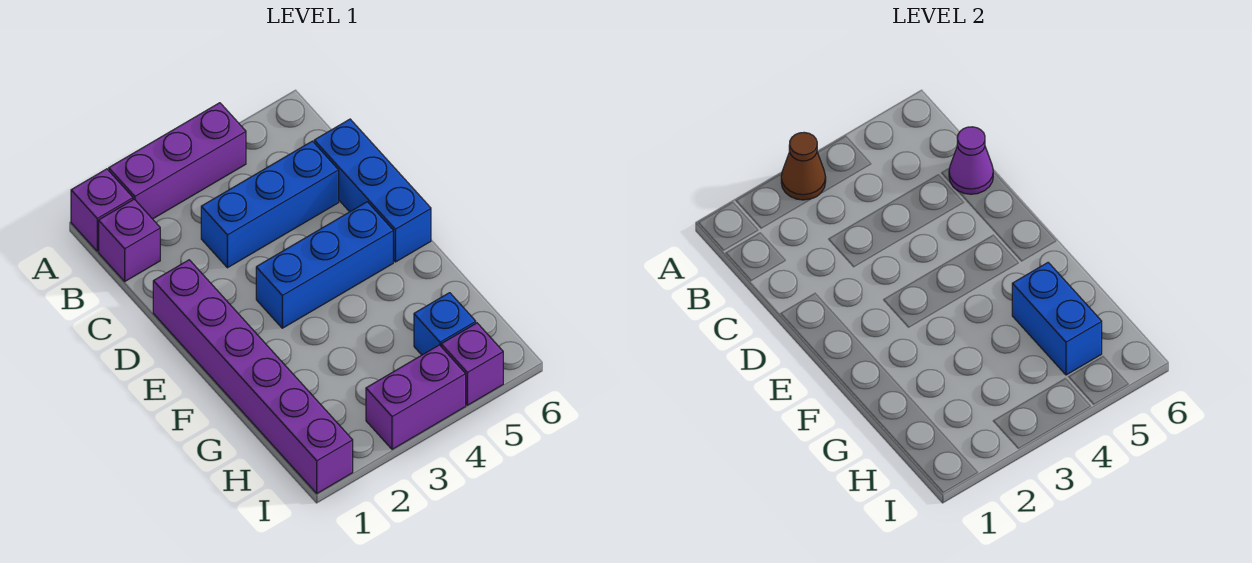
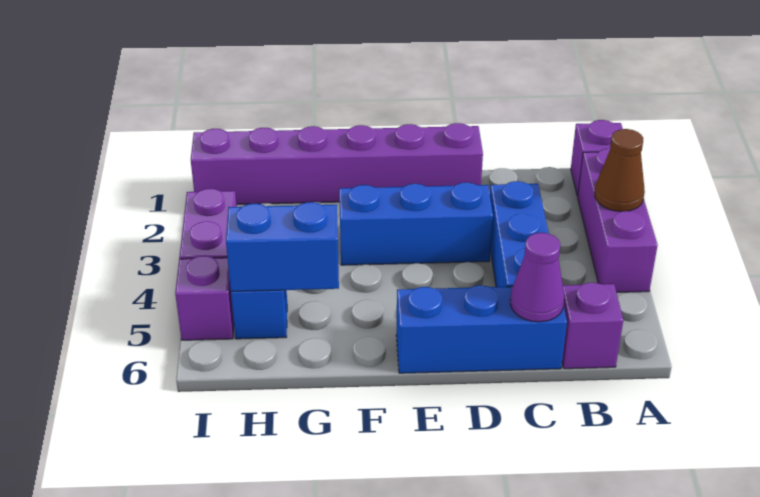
purple brick B1 level 1 -> purple brick B6 level 1
blue brick E3:E5 level 1 -> blue brick D3:F3 level 1

